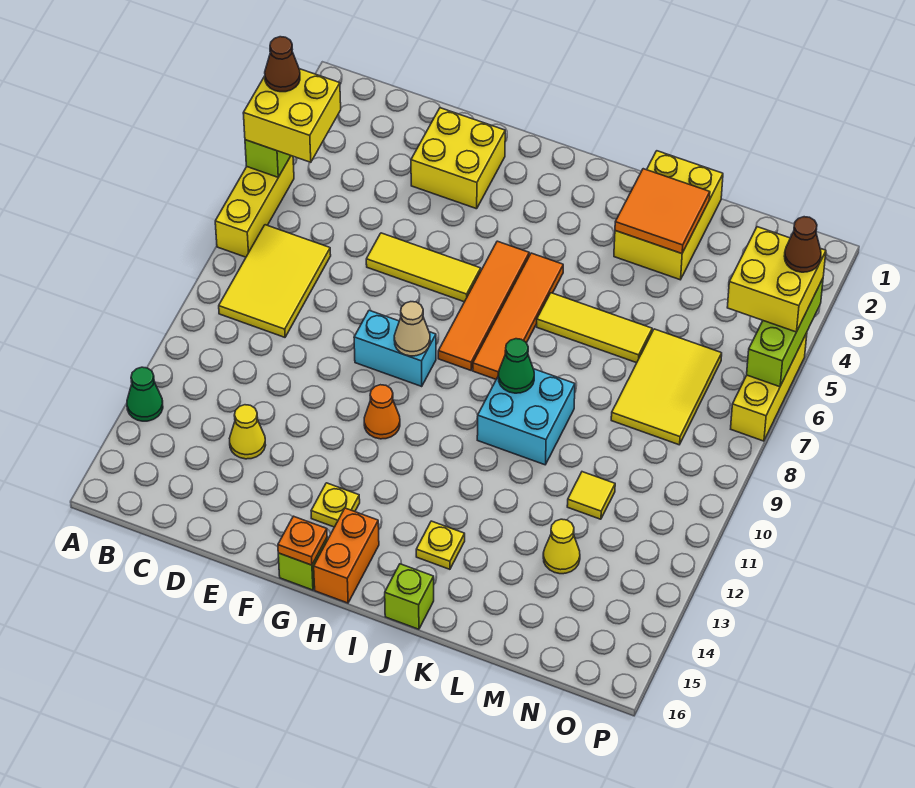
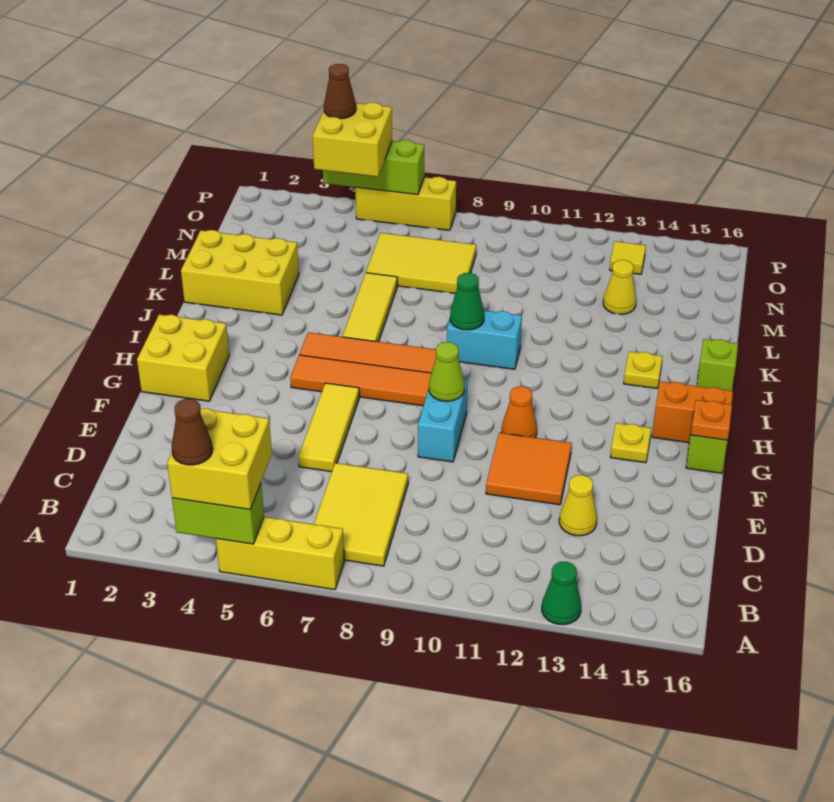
yellow tile B7:C9 level 1 -> yellow tile B7:D8 level 1
yellow brick E2:F3 level 1 -> yellow brick G1:H2 level 1
tan cone G9 level 2 -> lime cone G9 level 2
cyan brick J9:K10 level 1 -> cyan brick J9:J10 level 1
orange tile K2:L3 level 2 -> orange tile E11:F12 level 1
yellow tile M11 level 1 -> yellow tile O13 level 1

